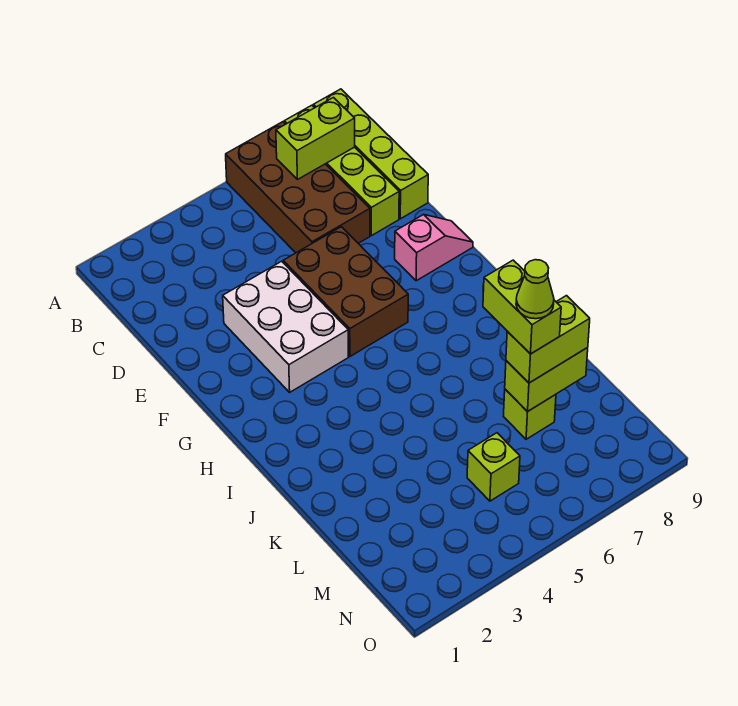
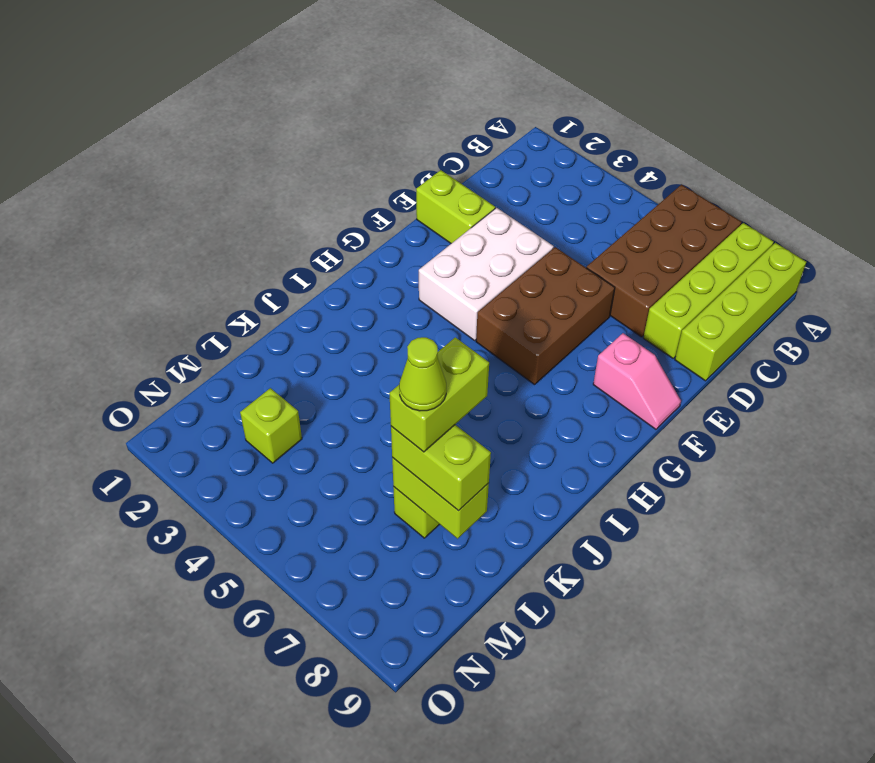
lime brick B7:B8 level 2 -> lime brick E1:E2 level 1
lime brick M5 level 1 -> lime brick M3 level 1

